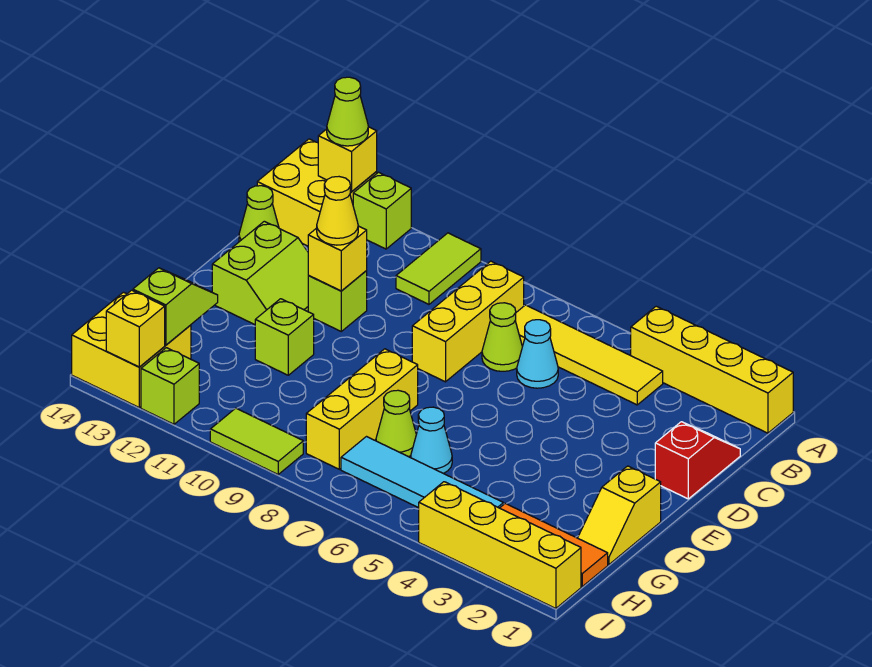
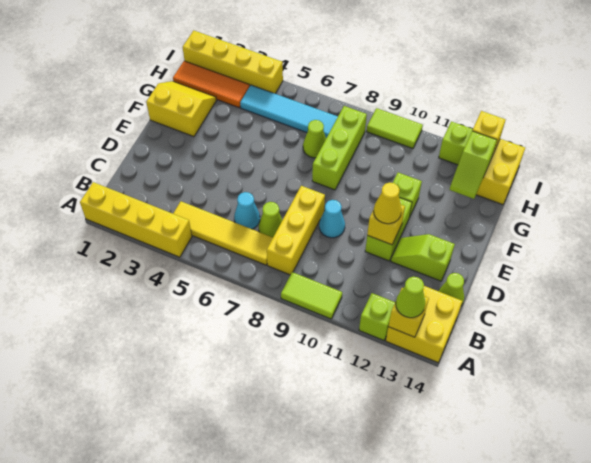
lime tile A10:B10 level 1 -> lime tile A9:A10 level 1
red slope C1:D1 level 1 top D -> none
lime brick D11 level 1 -> lime brick D11:E11 level 1
lime slope D12:E13 level 1 top 13 -> lime slope D12:D13 level 1 top 13
yellow slope F1:G1 level 1 top F -> yellow slope F1:G2 level 1 top F
yellow brick F8:H8 level 1 -> lime brick F8:H8 level 1
cyan cone G6 level 1 -> cyan cone D9 level 1

